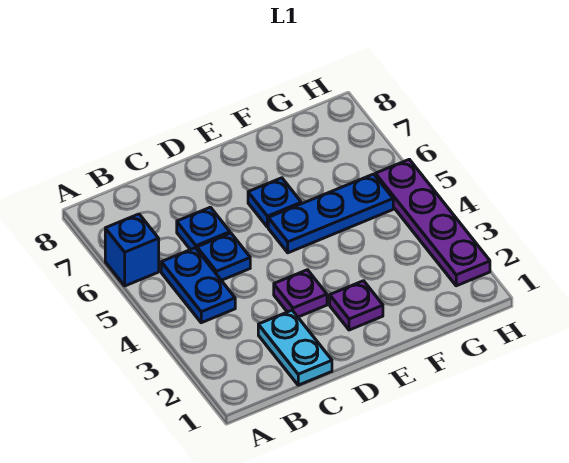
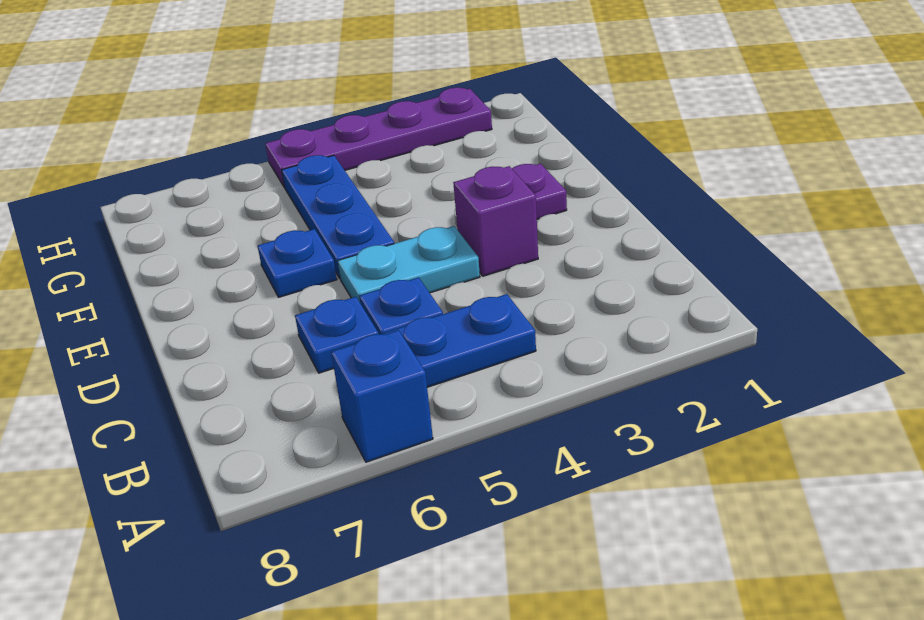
cyan plate C1:C2 level 1 -> cyan plate D4:D5 level 1
purple plate D3 level 1 -> purple brick D3 level 1

